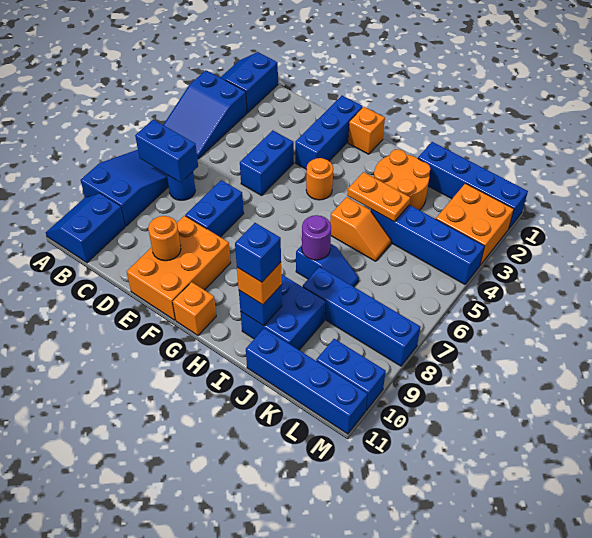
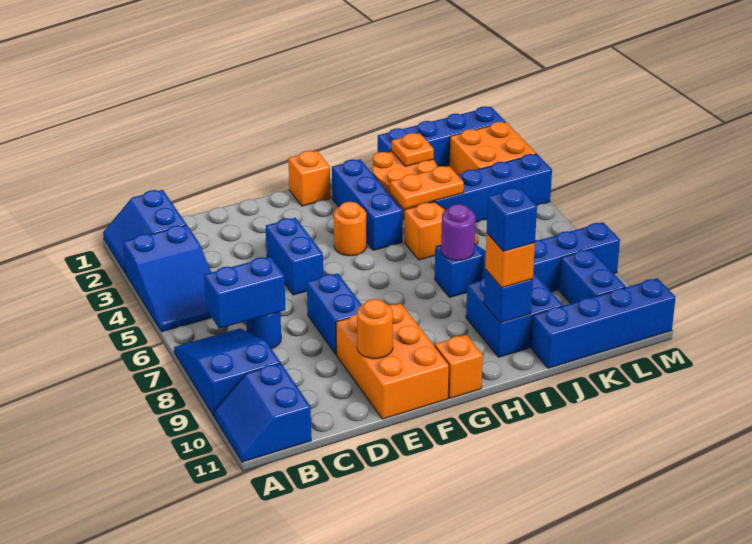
blue brick F1:F3 level 1 -> blue brick H2:H4 level 1
none -> orange plate J2 level 2
blue brick L10:M10 level 1 -> blue brick L9:L10 level 1

